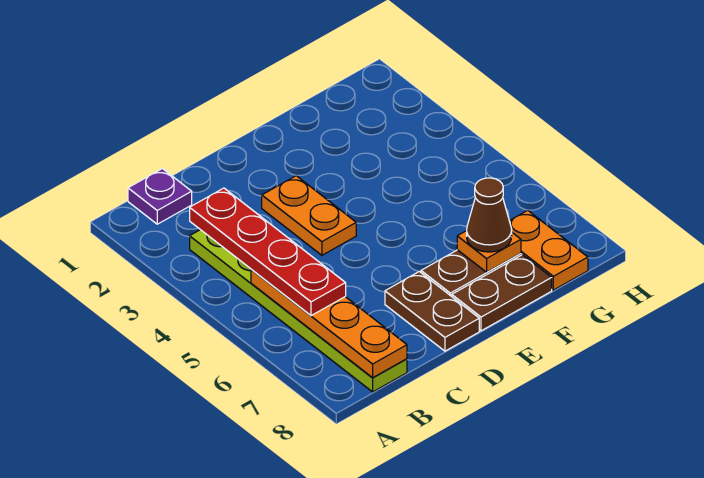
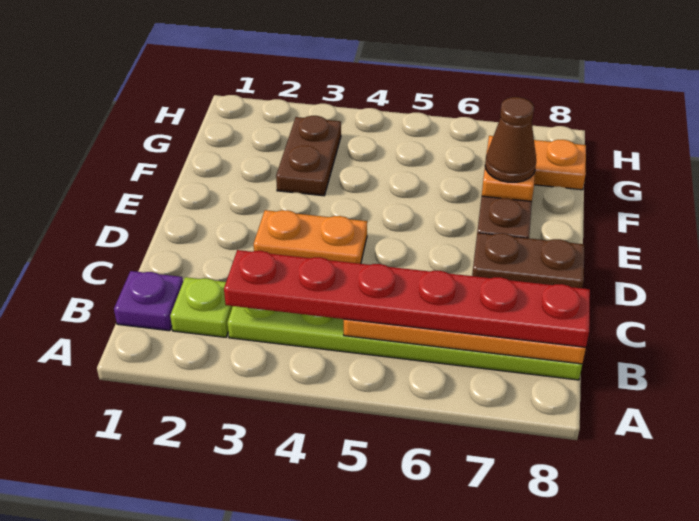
none -> lime plate B2 level 1
red plate B3:B6 level 3 -> red plate B3:B8 level 3
brown plate E8:F8 level 1 -> brown plate F3:G3 level 1

